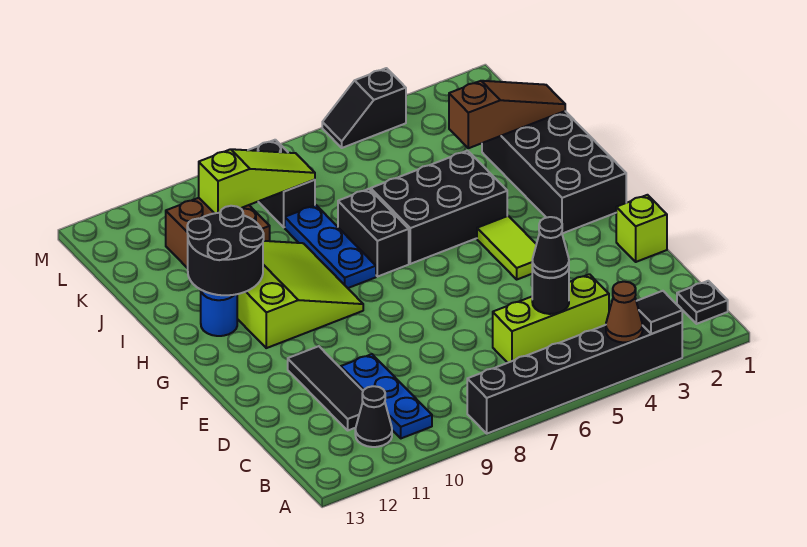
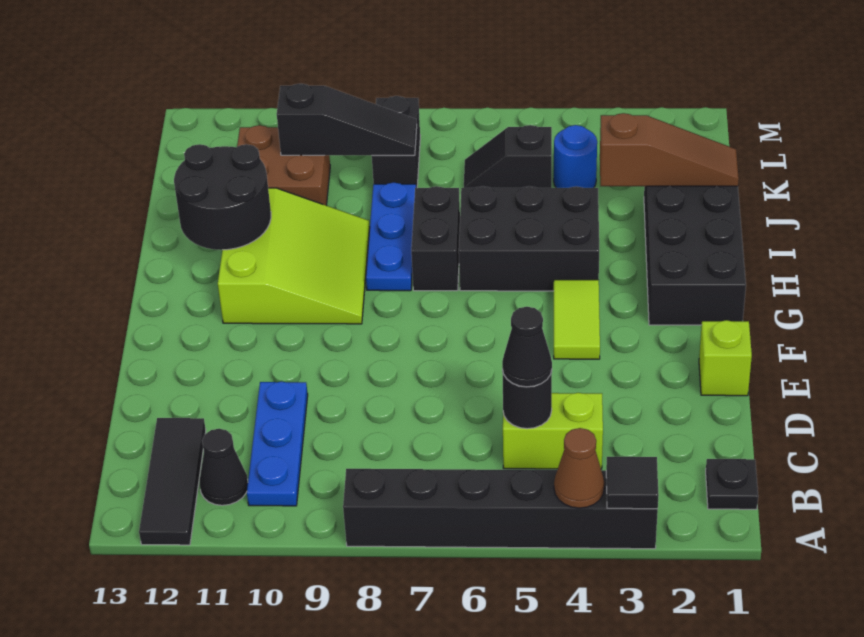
lime brick C4:C6 level 1 -> lime brick C4:C5 level 1
black tile C11:E11 level 1 -> black tile A12:C12 level 1
blue round brick H12 level 1 -> blue round brick K4 level 1
lime slope K8:K10 level 2 top 10 -> black slope K8:K10 level 2 top 10
black slope M4:M5 level 1 top 4 -> black slope K5:K6 level 1 top 5

